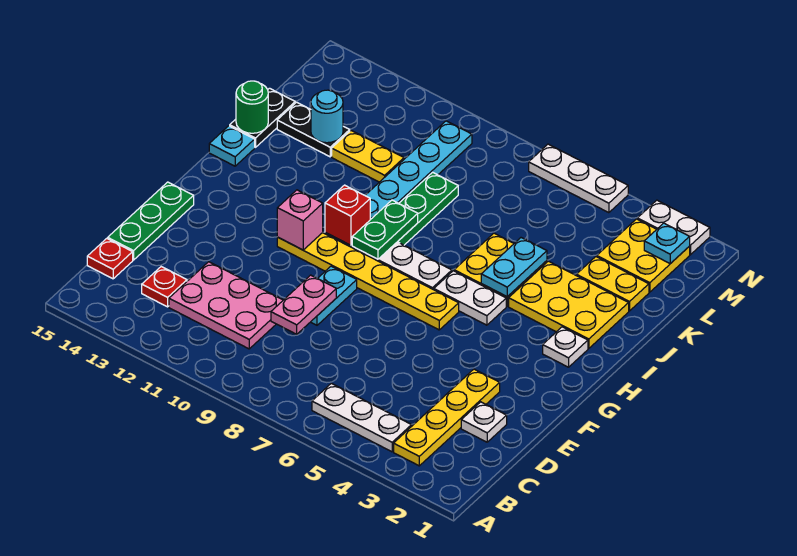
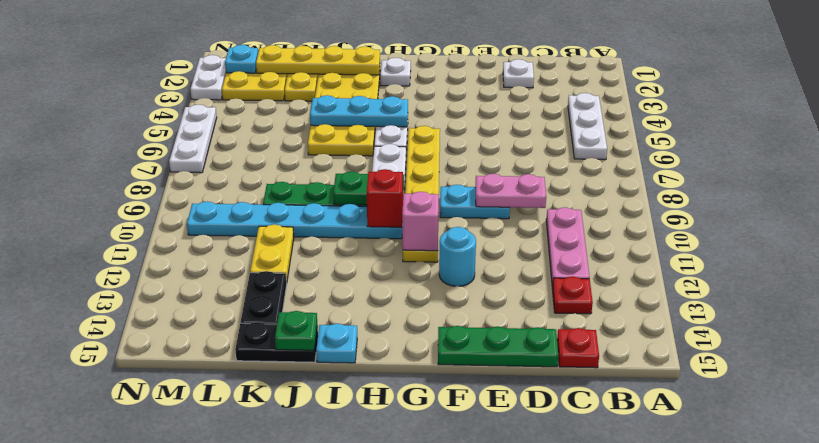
yellow plate B3:E3 level 1 -> yellow plate I2:L2 level 2
pink plate C10:D12 level 1 -> pink plate C10:C12 level 1
cyan plate I5:J5 level 2 -> cyan plate H5:J5 level 2
green round brick J15 level 2 -> green plate J15 level 2
cyan round brick K13 level 2 -> cyan round brick F12 level 1

